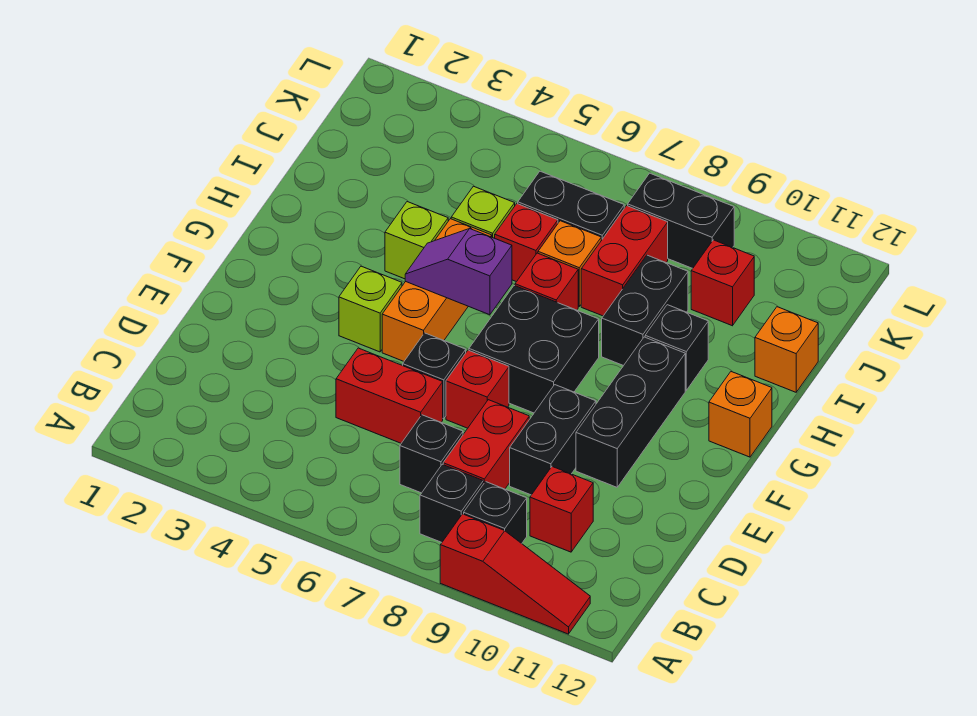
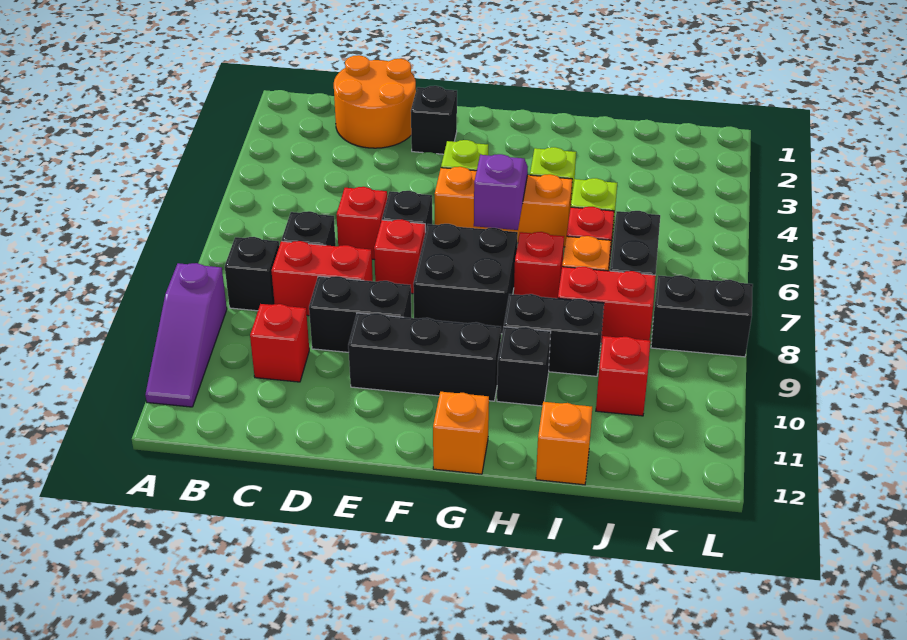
red slope A9:A11 level 1 top 9 -> purple slope A9:A11 level 1 top 9
black brick B9 level 1 -> black brick E2 level 1
none -> orange round brick C1:D2 level 1
red brick D5:D6 level 1 -> red brick D6 level 1
black brick K8:K9 level 1 -> black brick K8:L8 level 1

